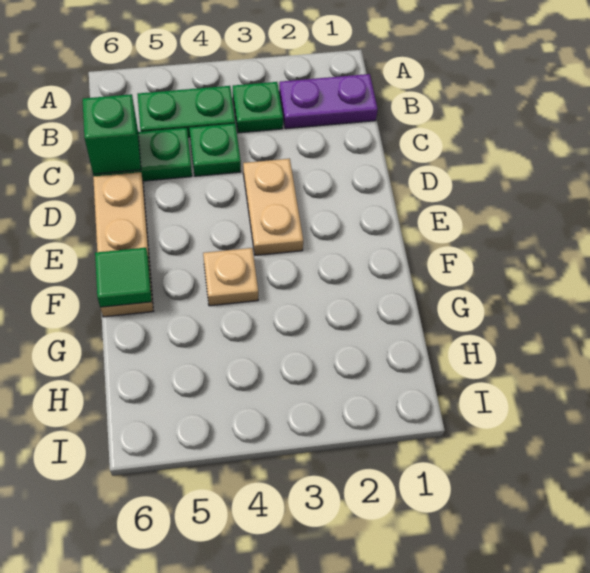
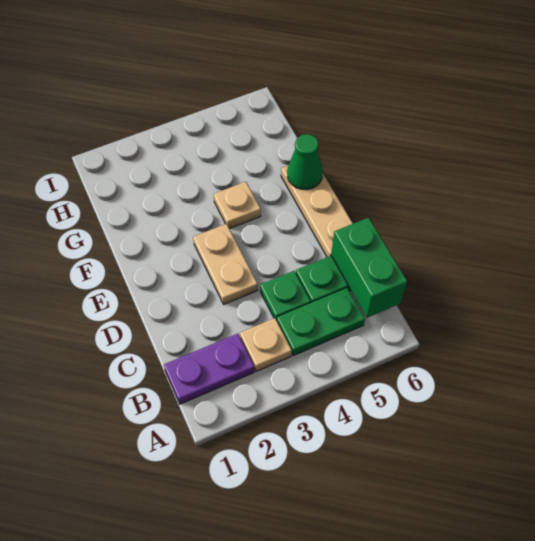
green plate B3 level 1 -> tan plate B3 level 1
green brick C6 level 2 -> green brick B6:C6 level 2
green tile F6 level 2 -> green cone F6 level 2

